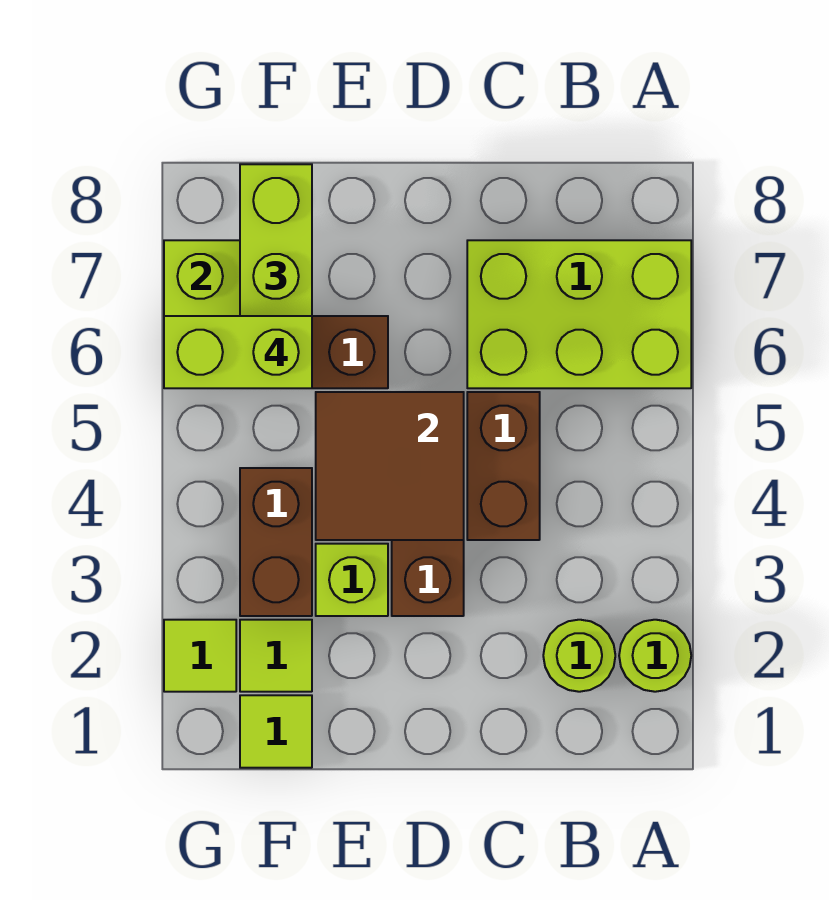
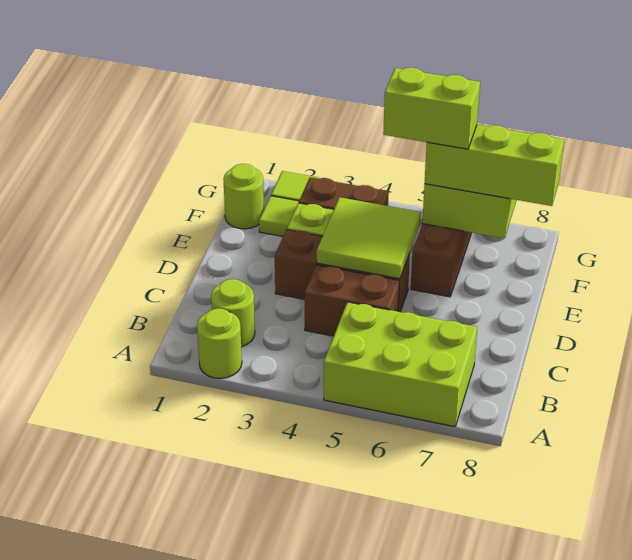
lime brick A6:C7 level 1 -> lime brick A5:B7 level 1
brown tile D4:E5 level 2 -> lime tile D4:E5 level 2
lime tile F1 level 1 -> lime round brick F1 level 1
lime brick F6:G6 level 4 -> lime brick F5:F6 level 4

